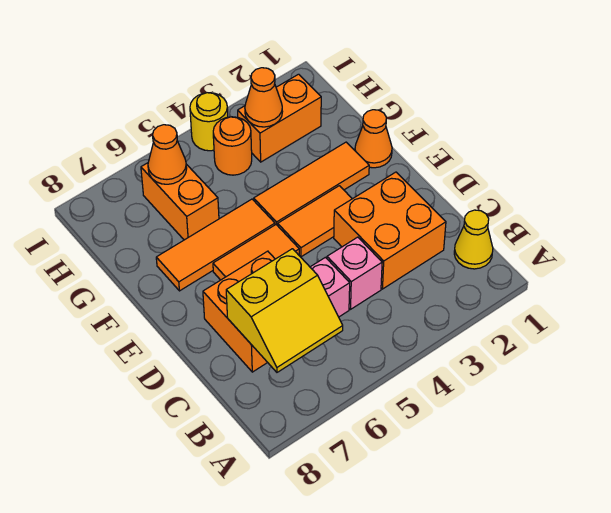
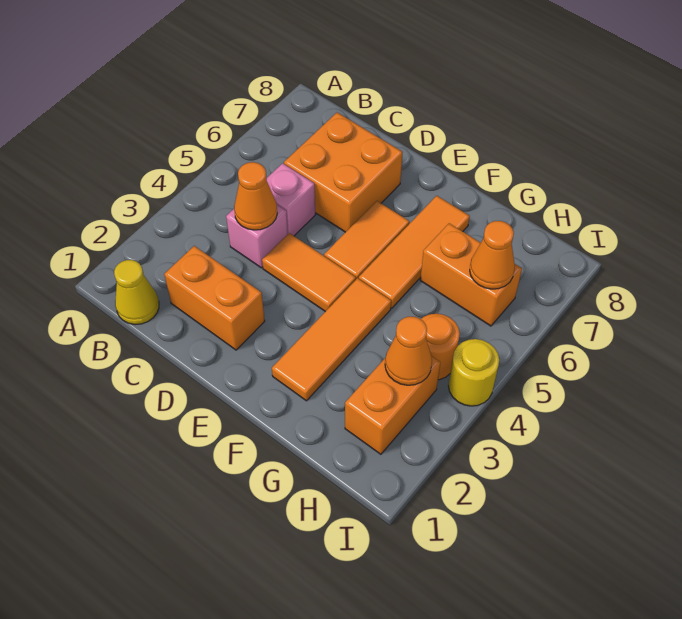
yellow slope B6:C7 level 2 top C -> none
orange brick C2:D3 level 1 -> orange brick C2:D2 level 1
orange tile E3:E4 level 1 -> orange tile D4:E4 level 1
orange cone F1 level 1 -> orange cone C4 level 2

